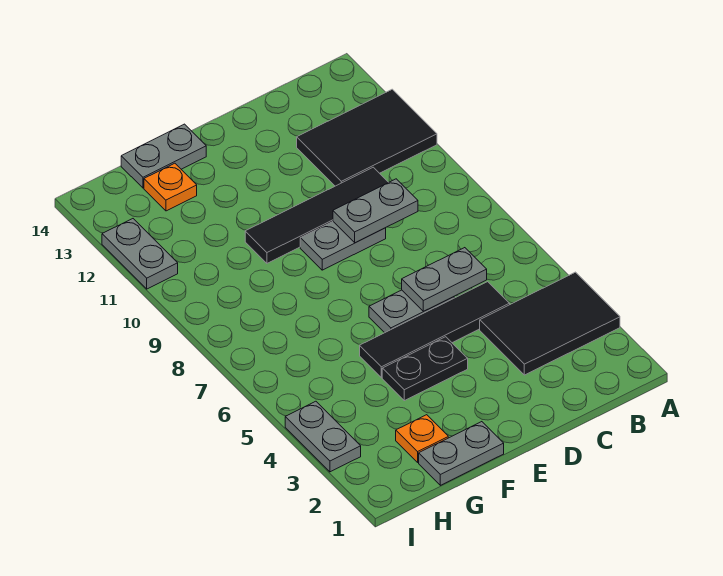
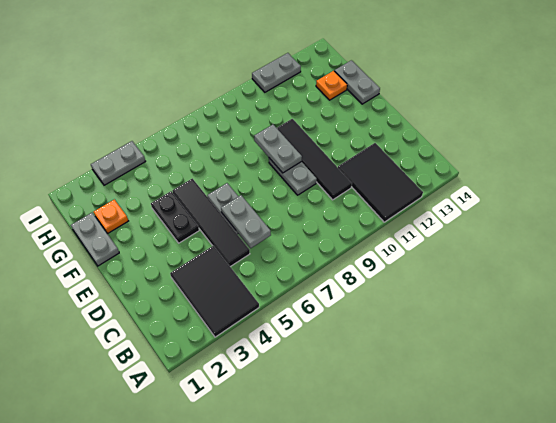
grey plate C9:D9 level 2 -> grey plate E9:F9 level 2

